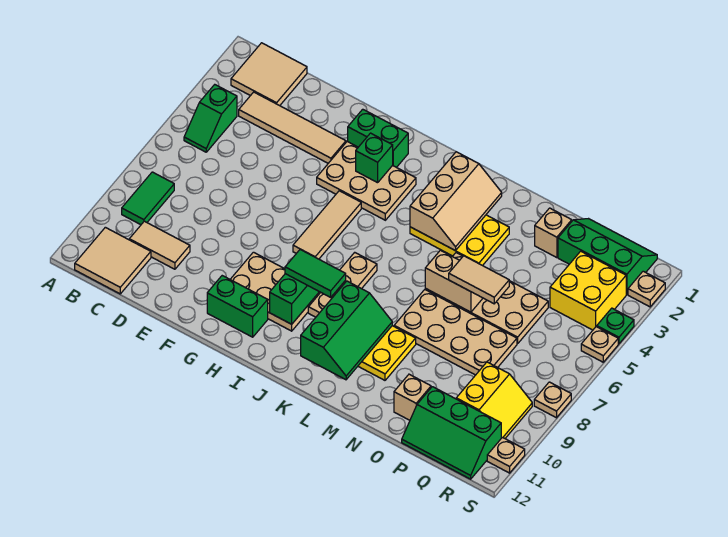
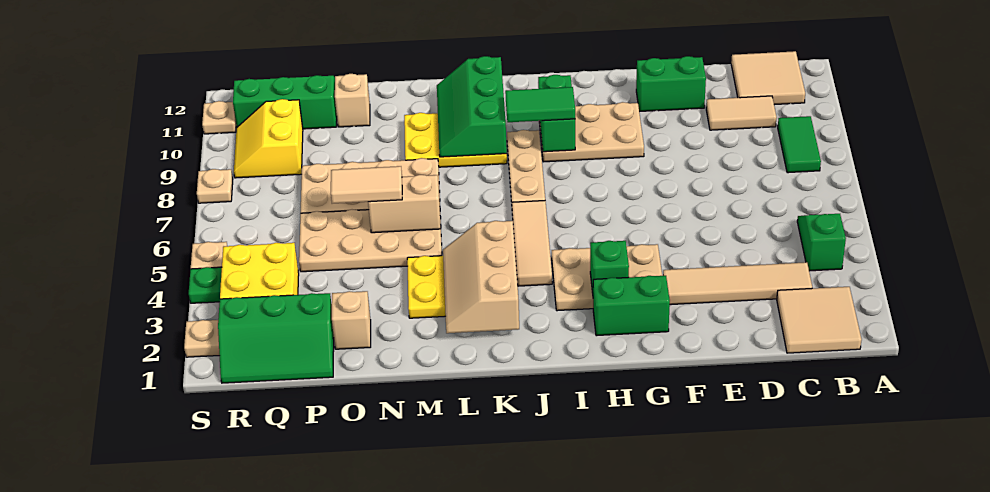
green brick G11:H11 level 1 -> green brick E11:F11 level 1
tan tile H5:H7 level 1 -> tan tile J4:J6 level 1

